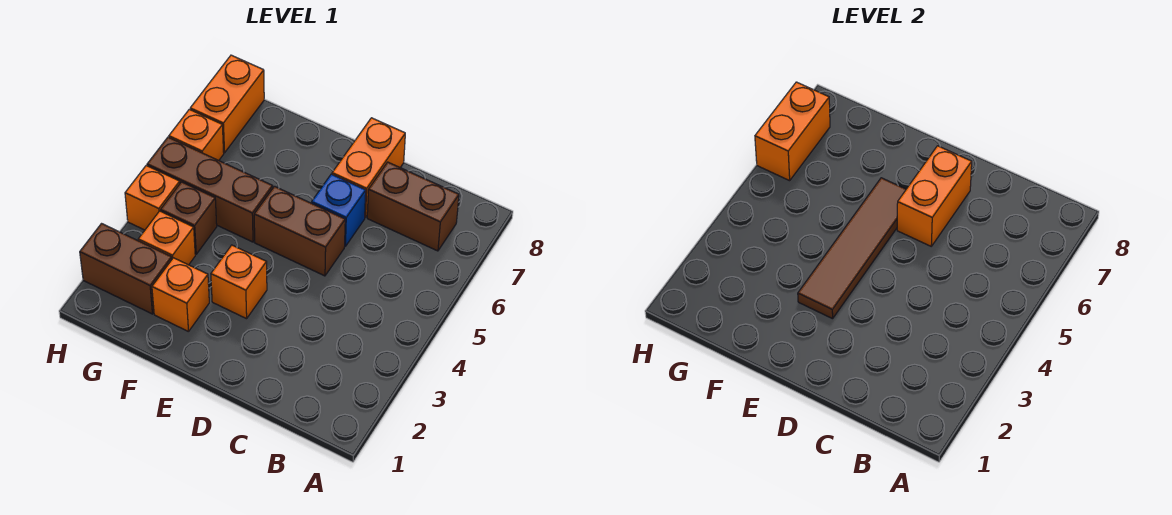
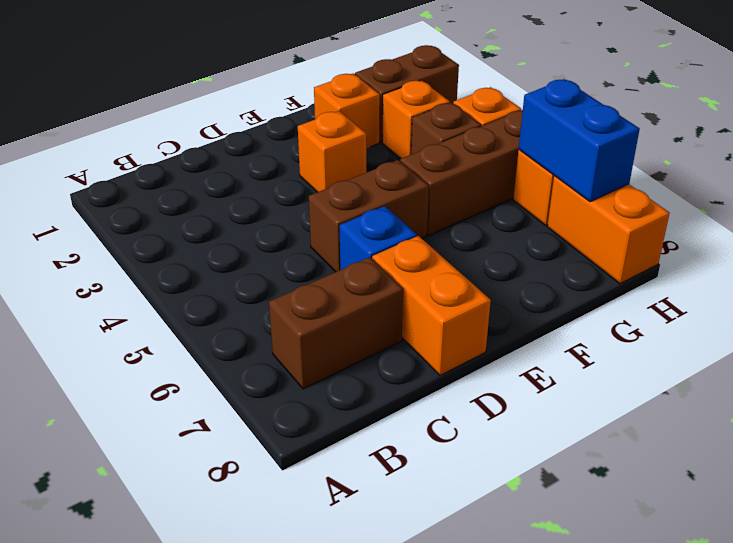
orange brick D6:D7 level 2 -> none
brown tile E3:E6 level 2 -> none
orange brick H6:H7 level 2 -> blue brick H6:H7 level 2

